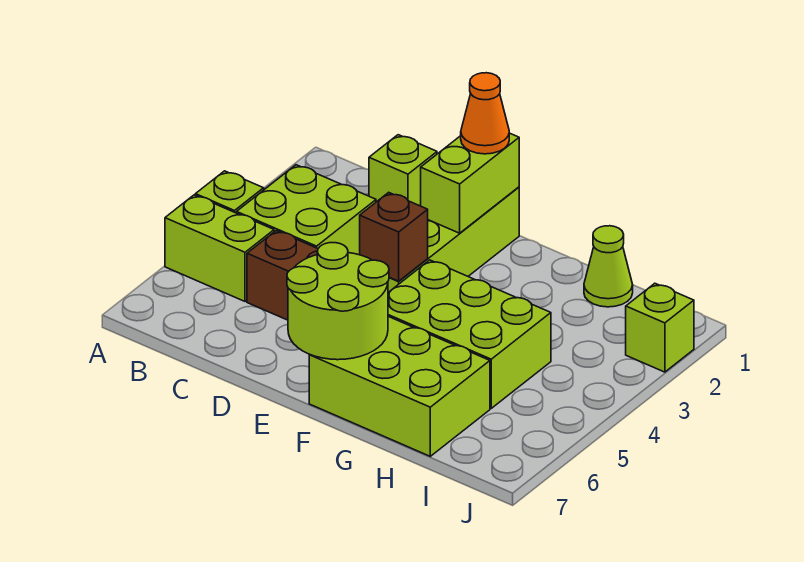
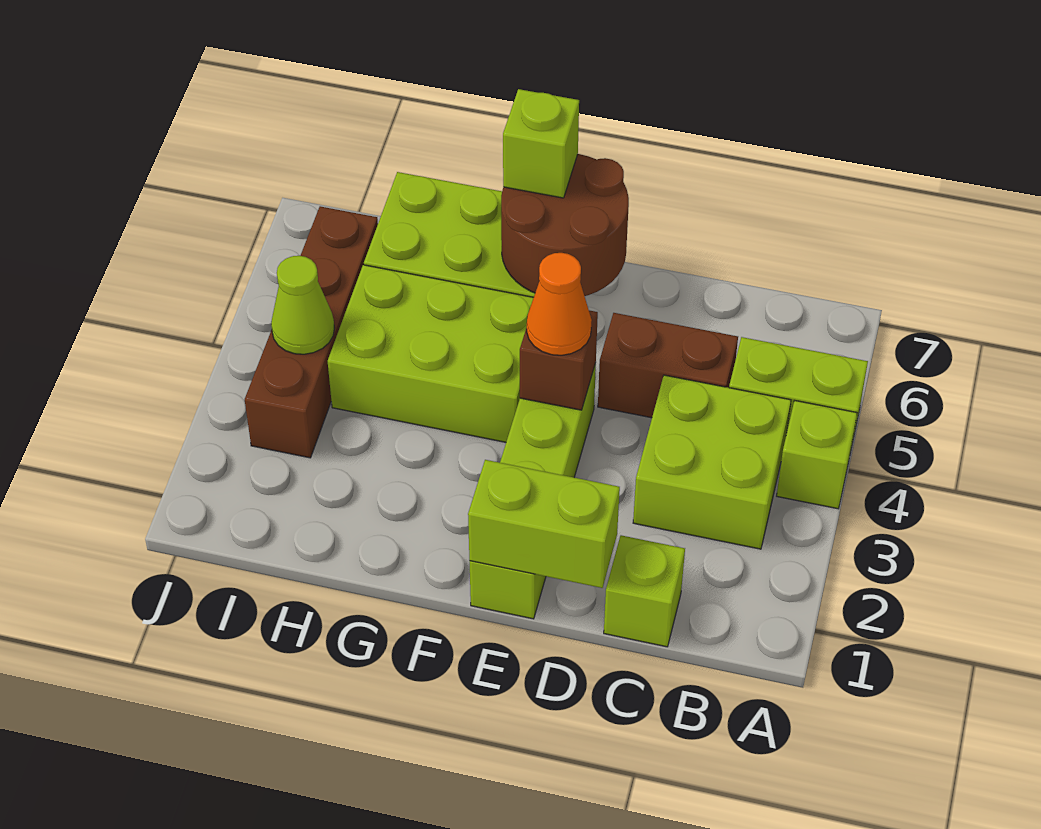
lime brick E1:E2 level 2 -> lime brick D1:E1 level 2
orange cone E1 level 3 -> orange cone E4 level 3
lime round brick E6:F7 level 2 -> brown round brick E6:F7 level 2
lime cone H1 level 1 -> lime cone I4 level 2
none -> brown brick I3:I6 level 1
lime brick J2 level 1 -> lime brick F7 level 3

